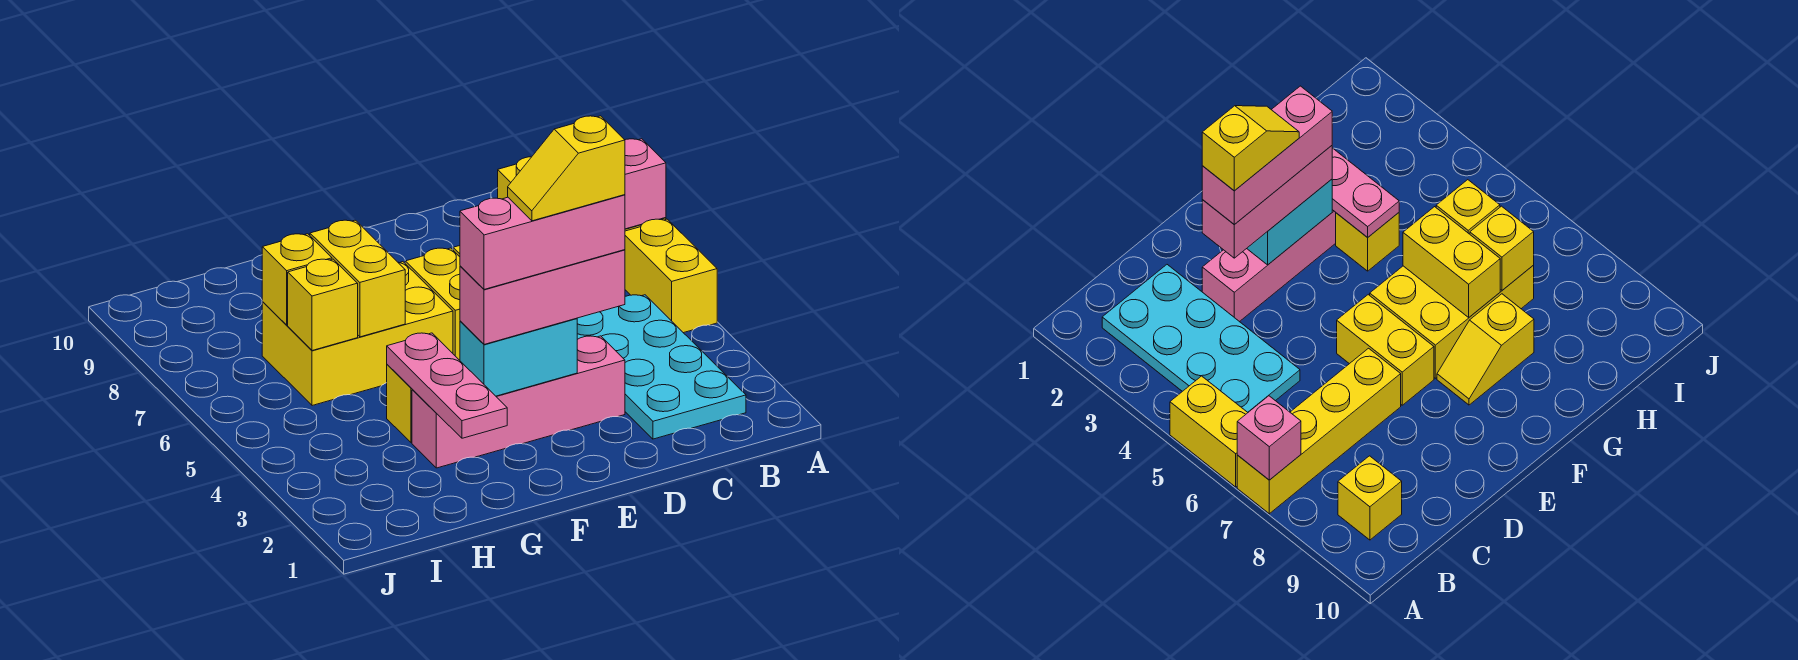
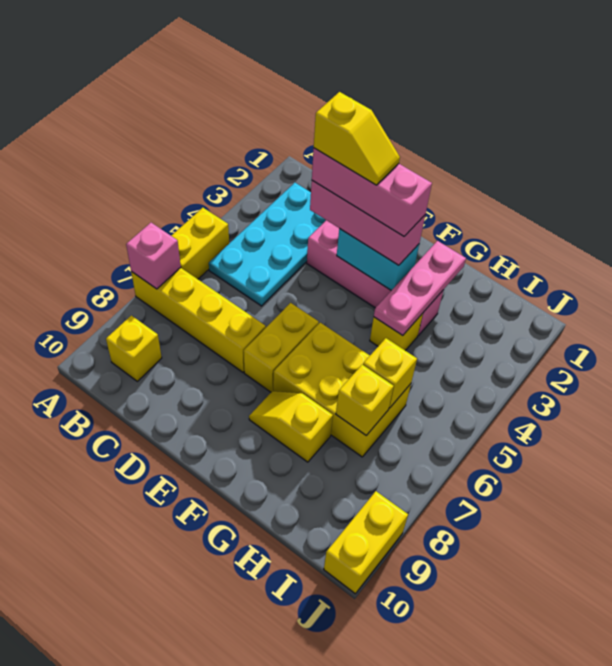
yellow brick G6:G7 level 2 -> yellow brick J9:J10 level 1

